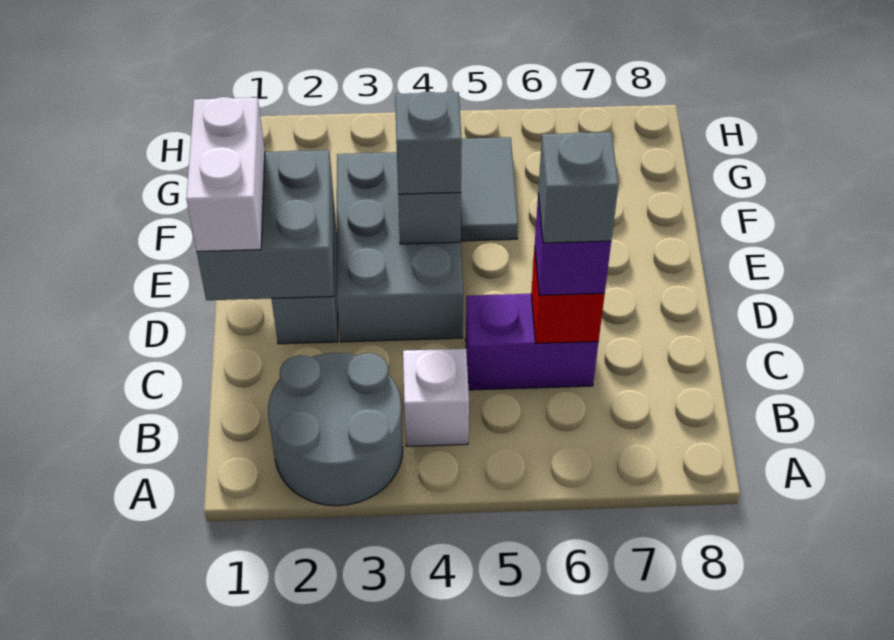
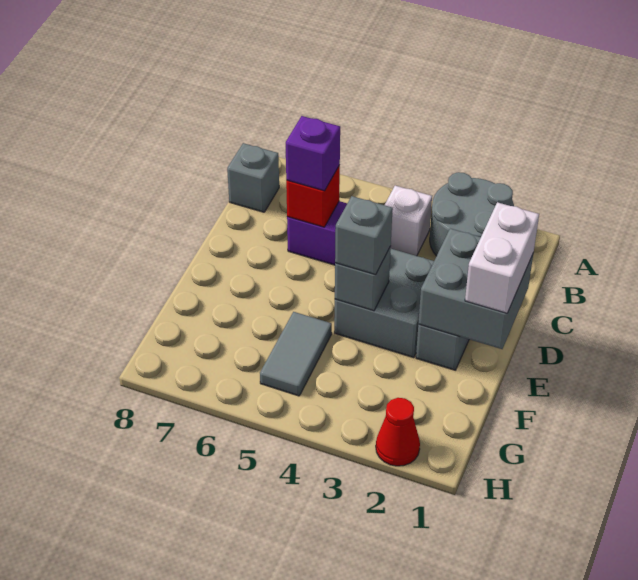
grey brick C6 level 4 -> grey brick B8 level 1
grey brick D3:F4 level 1 -> grey brick D3:E4 level 1
none -> red cone H2 level 1

